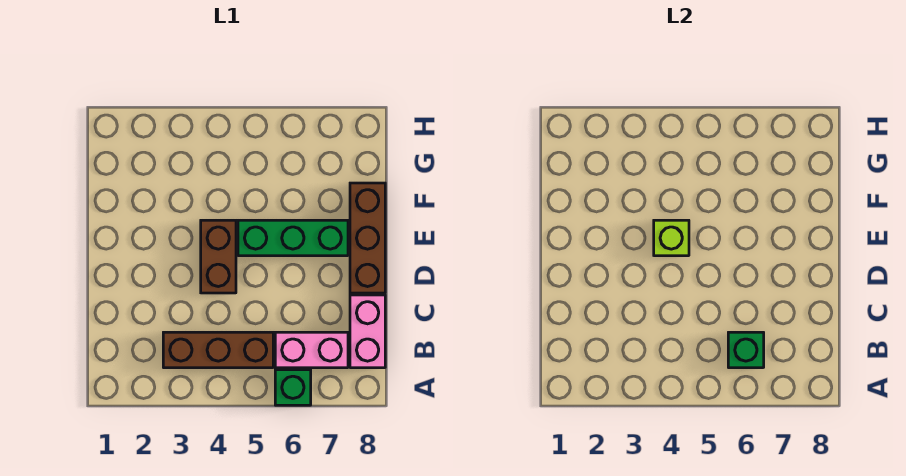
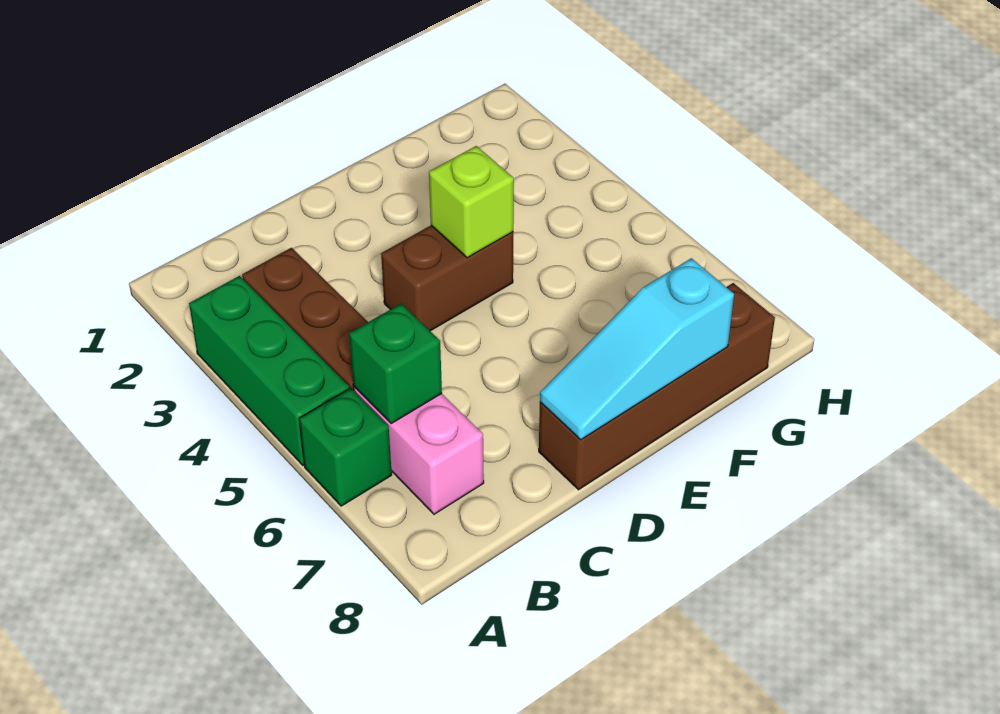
pink brick B8:C8 level 1 -> none
brown brick D8:F8 level 1 -> brown brick D8:G8 level 1
none -> cyan slope D8:F8 level 2 top F
green brick E5:E7 level 1 -> green brick A3:A5 level 1

